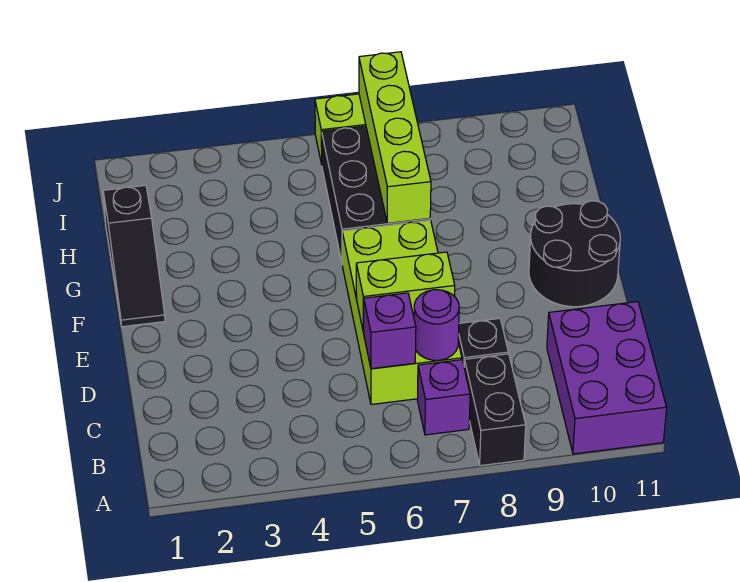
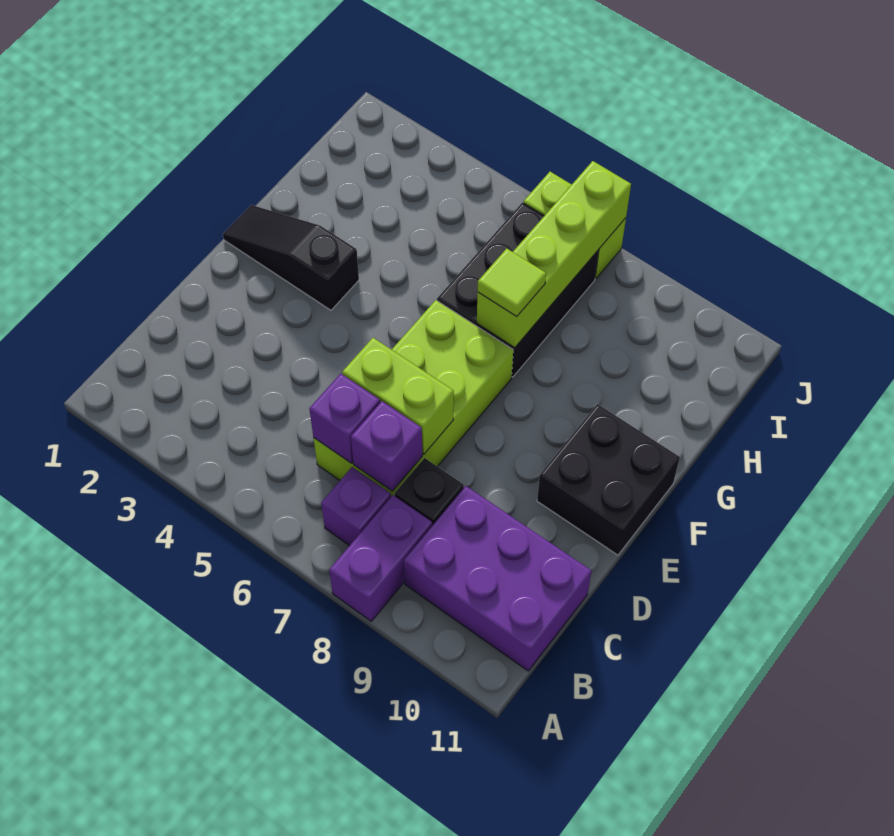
black brick A8:B8 level 1 -> purple brick A8:B8 level 1
purple brick A10:C11 level 1 -> purple brick B9:C11 level 1
purple round brick C7 level 2 -> purple brick C7 level 2
black round brick E10:F11 level 1 -> black brick E10:F11 level 1
black slope F1:H1 level 1 top H -> black slope F1:F3 level 1 top 3
none -> lime tile G7 level 3

